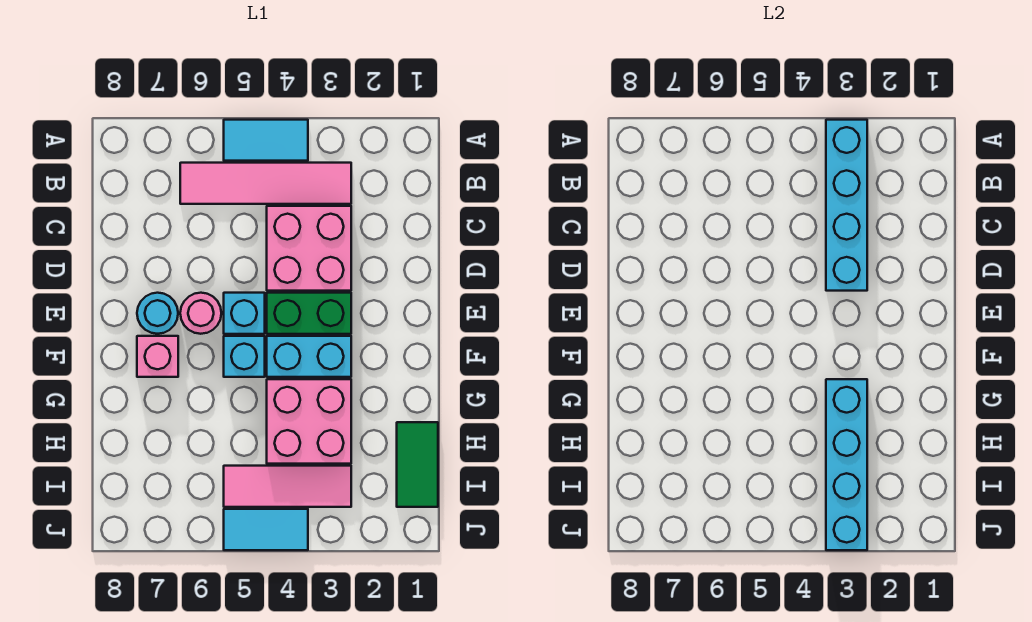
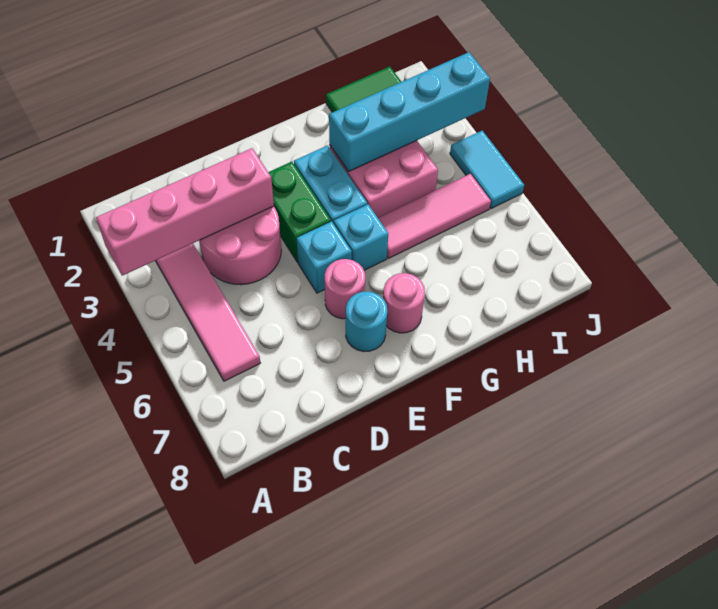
cyan brick A3:D3 level 2 -> pink brick A3:D3 level 2
cyan tile A4:A5 level 1 -> none
pink brick C3:D4 level 1 -> pink round brick C3:D4 level 1
pink brick F7 level 1 -> pink round brick F7 level 1
pink tile I3:I5 level 1 -> pink tile G5:I5 level 1

